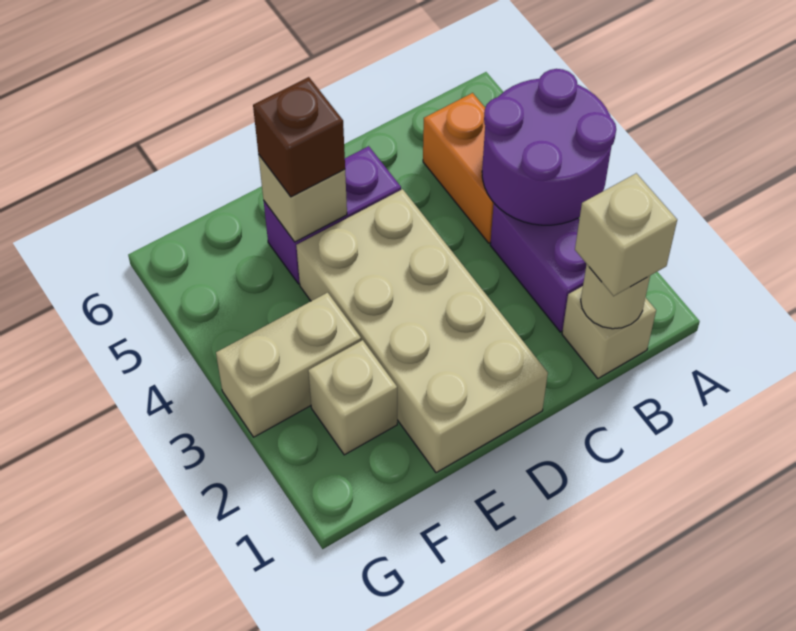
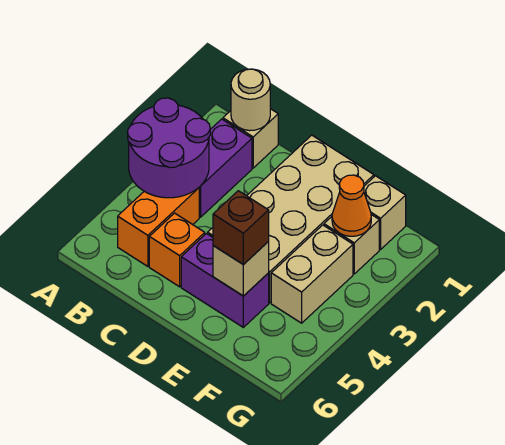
tan brick B1 level 3 -> tan brick F1 level 1
none -> orange brick C5 level 1
none -> orange cone F2 level 2
tan brick F3:G3 level 1 -> tan brick F3:F4 level 1

